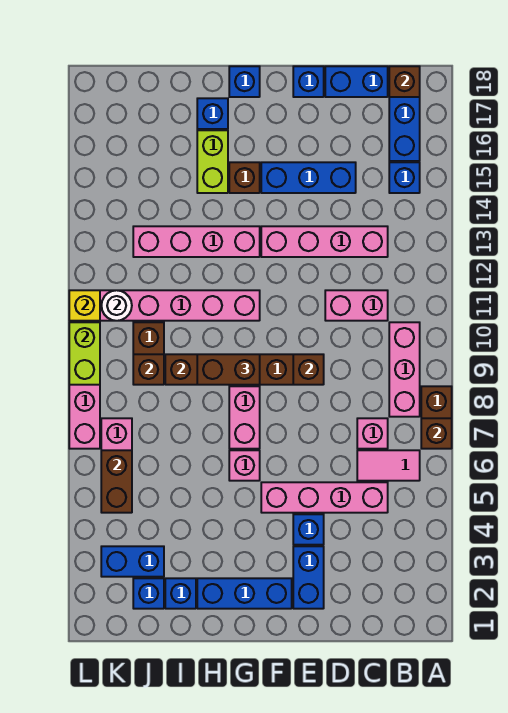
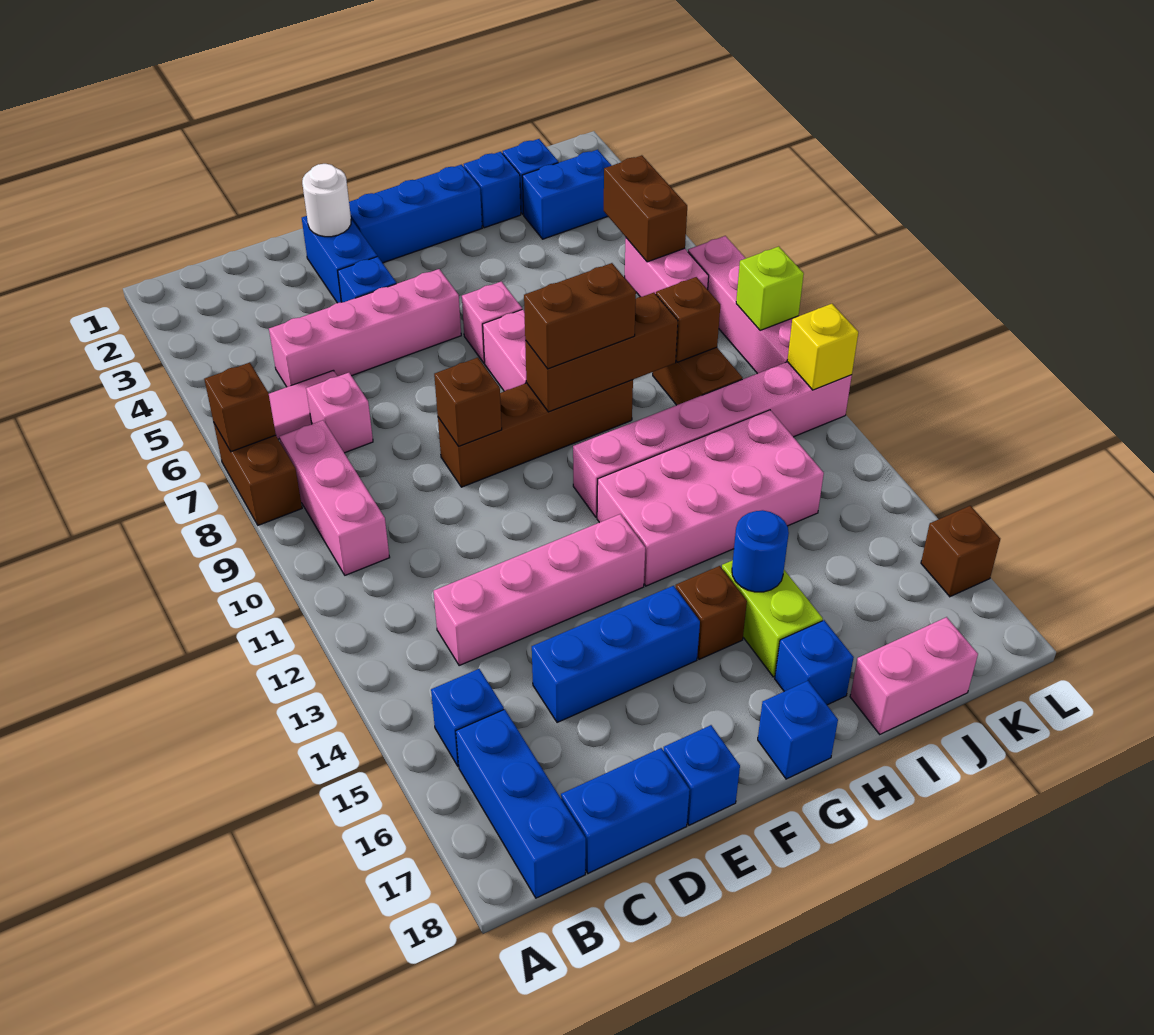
brown brick B18 level 2 -> brown brick L16 level 1
pink brick C11:D11 level 1 -> pink brick I18:J18 level 1
pink brick G13:J13 level 1 -> pink brick G12:J13 level 1
none -> blue round brick H15 level 2
white round brick K11 level 2 -> white round brick E2 level 2
lime brick L9:L10 level 2 -> lime brick L9 level 2

